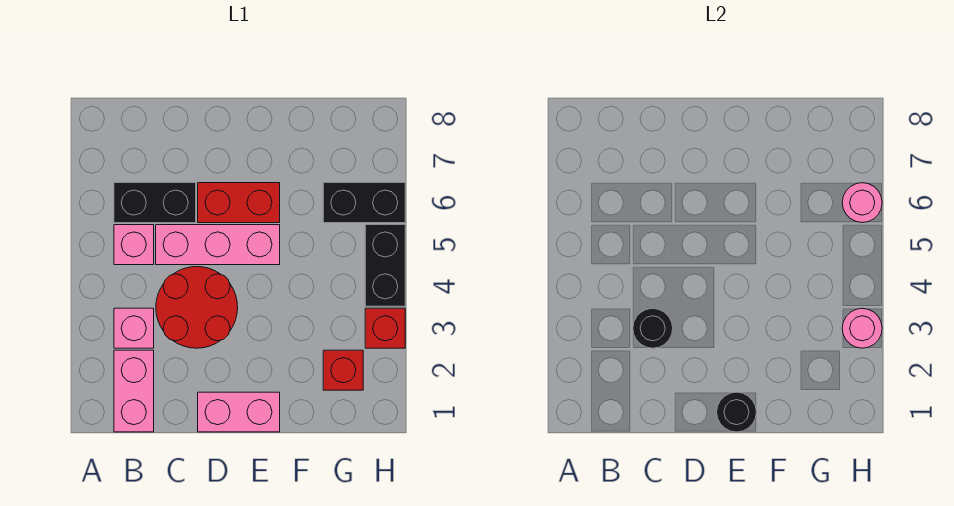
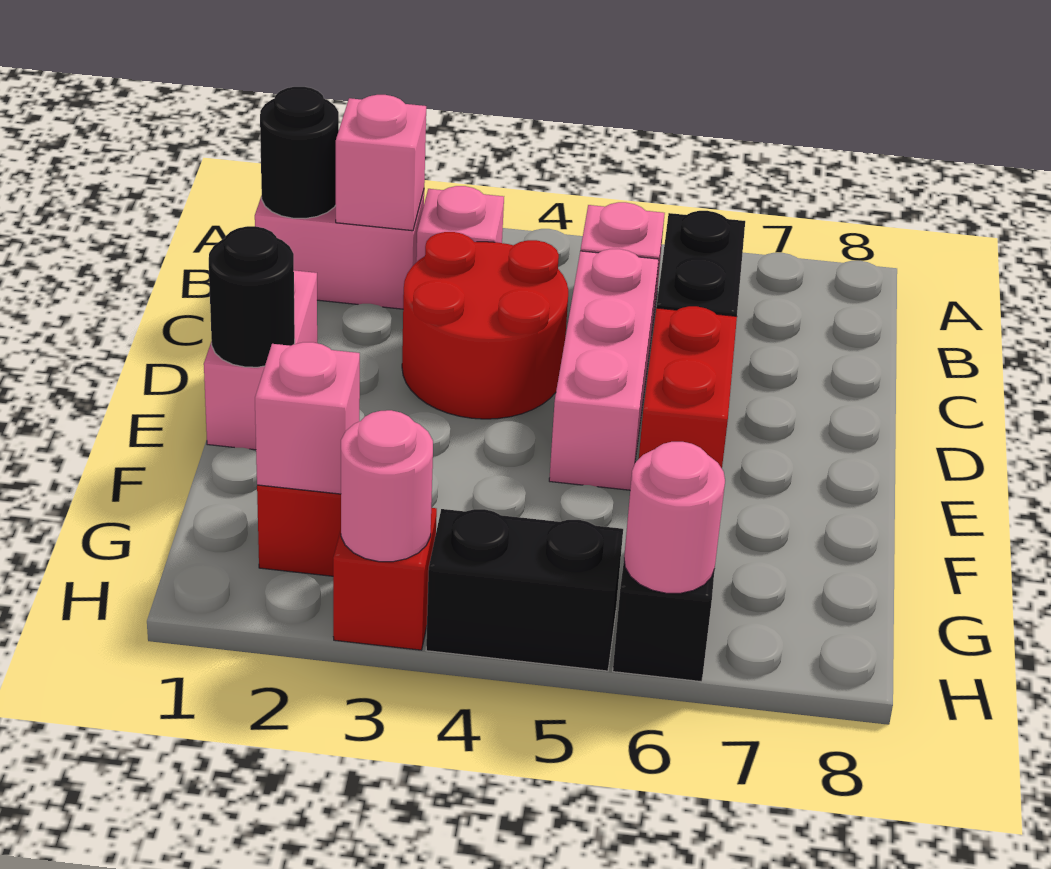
none -> pink brick B2 level 2
black round brick C3 level 2 -> black round brick B1 level 2
none -> pink brick G2 level 2

